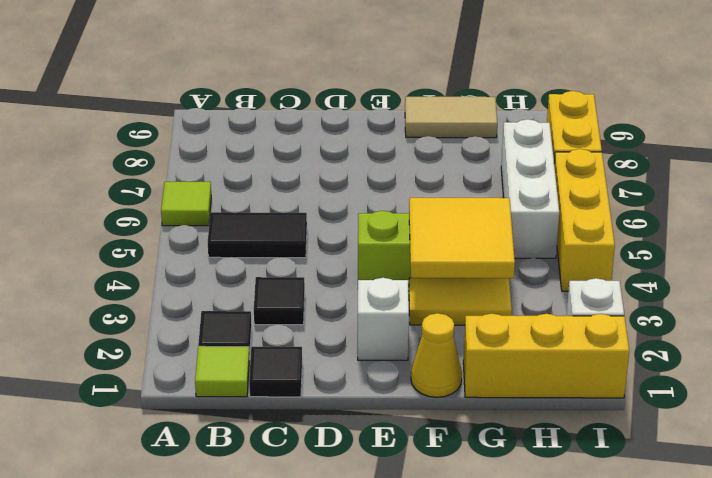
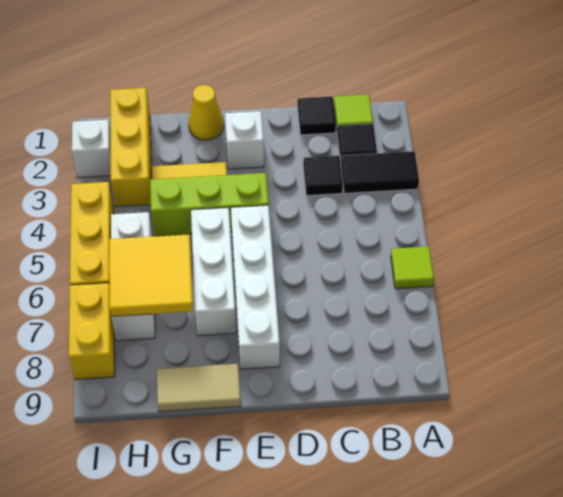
black tile B5:C5 level 1 -> black tile A3:B3 level 1
none -> white brick E5:E8 level 1
yellow tile F3:G4 level 2 -> yellow tile G6:H7 level 2
none -> white brick F5:F7 level 1
yellow brick G1:I1 level 1 -> yellow brick H1:H3 level 1

